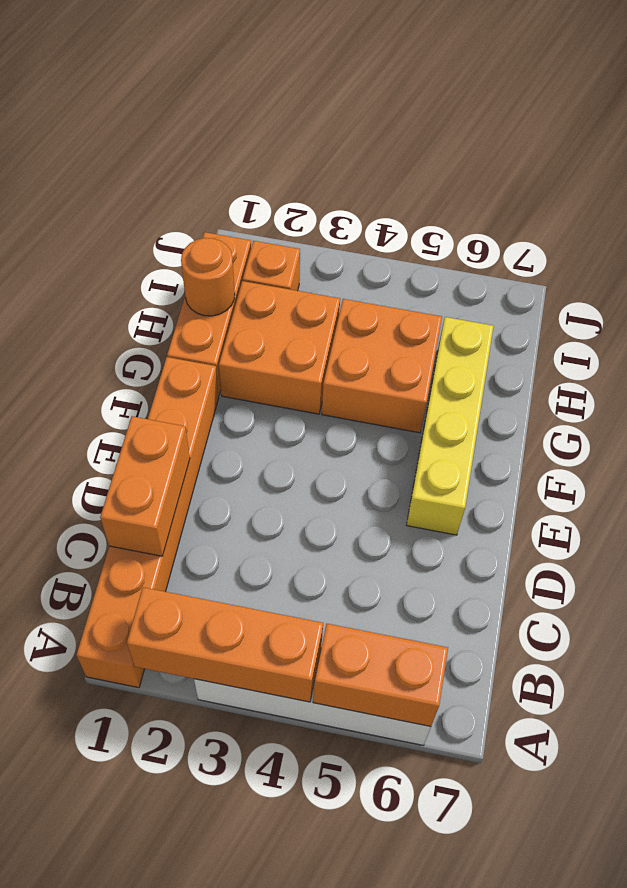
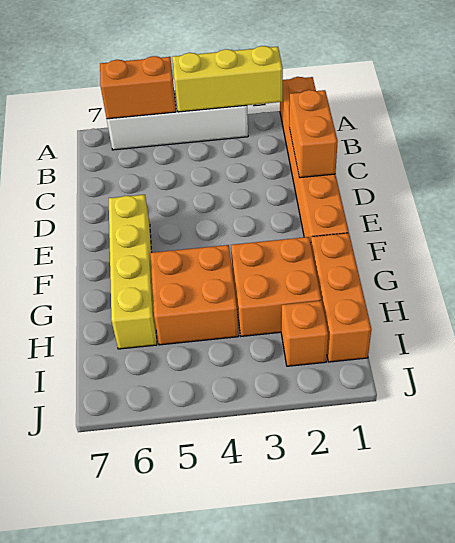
orange brick A2:A4 level 2 -> yellow brick A2:A4 level 2
orange round brick H1 level 2 -> none

